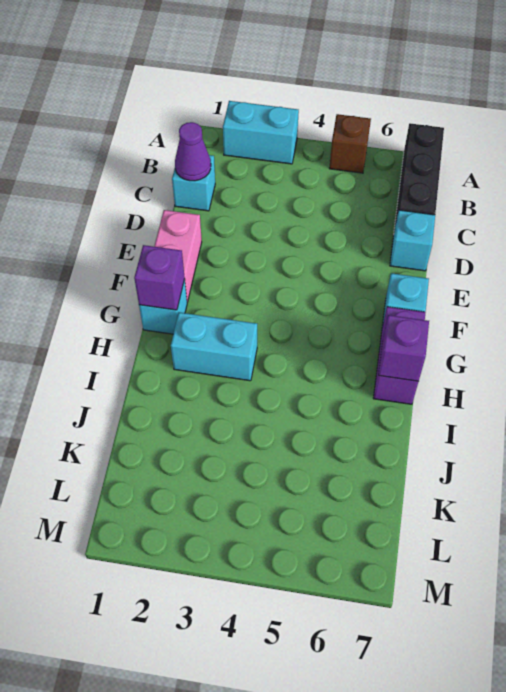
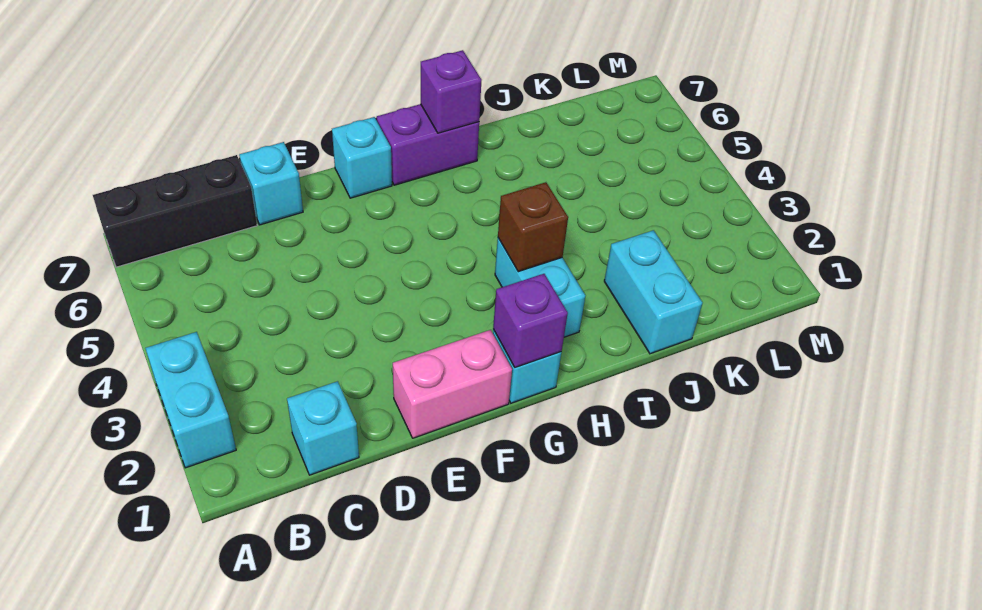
brown brick A5 level 1 -> brown brick H3 level 2
purple cone C1 level 2 -> none
none -> cyan brick J1:J2 level 1

